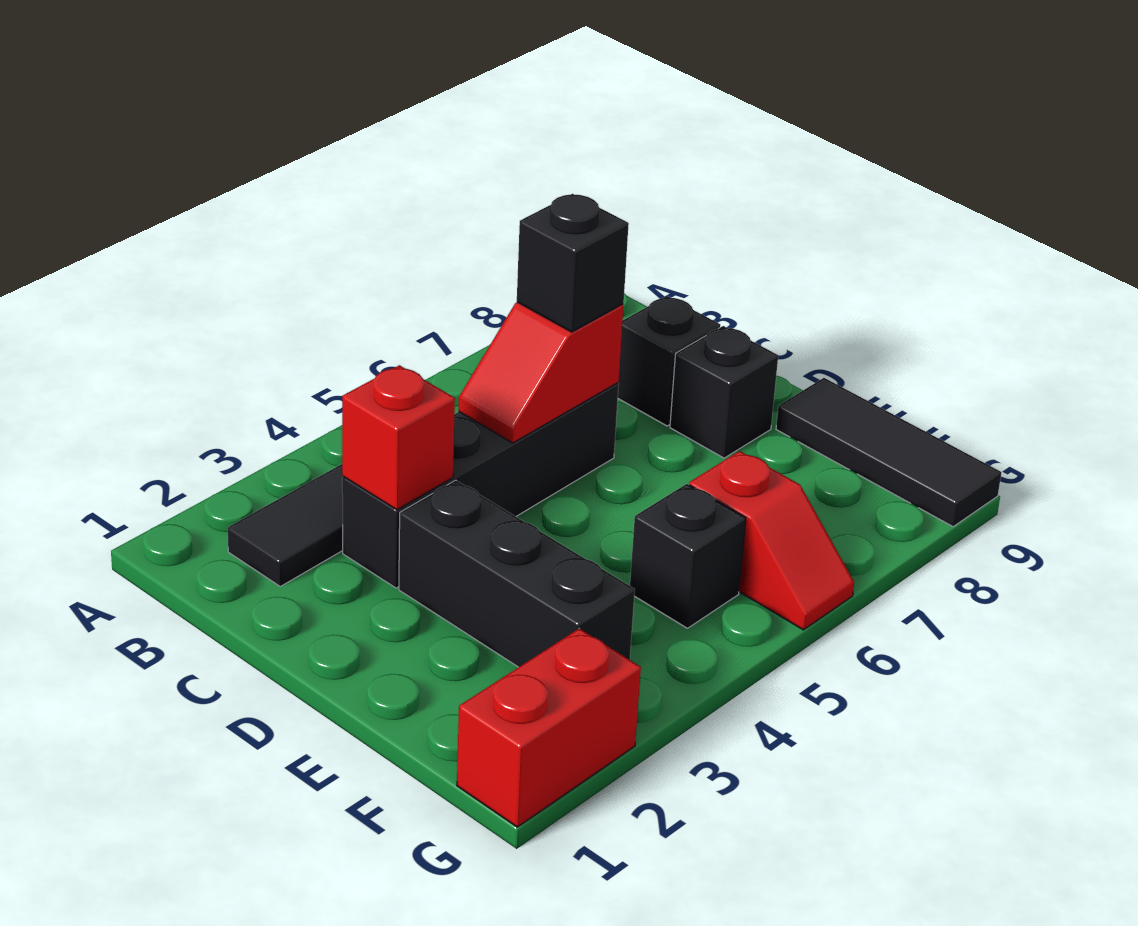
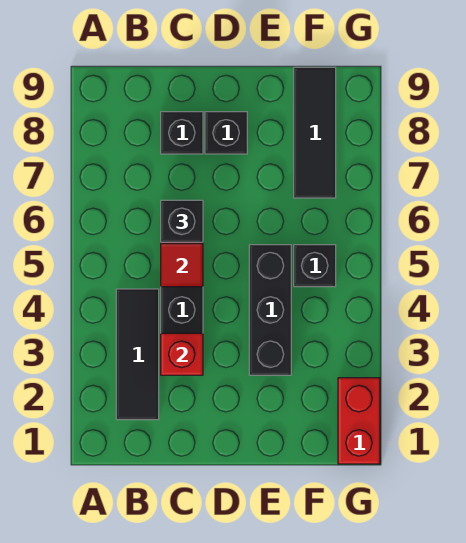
black brick D3:F3 level 1 -> black brick E3:E5 level 1
black tile E9:G9 level 1 -> black tile F7:F9 level 1
red slope F6:G6 level 1 top F -> none

